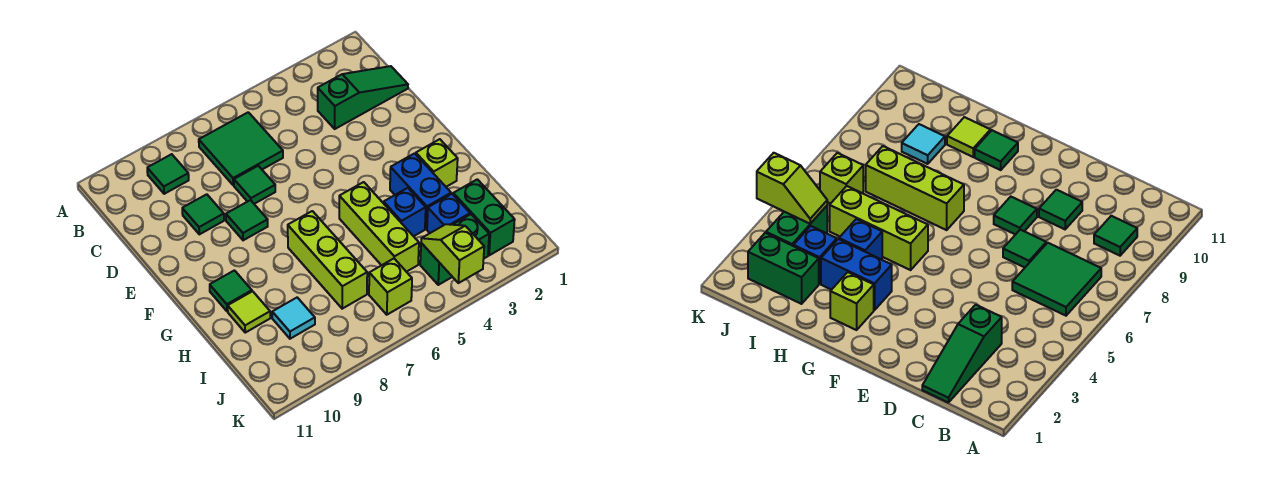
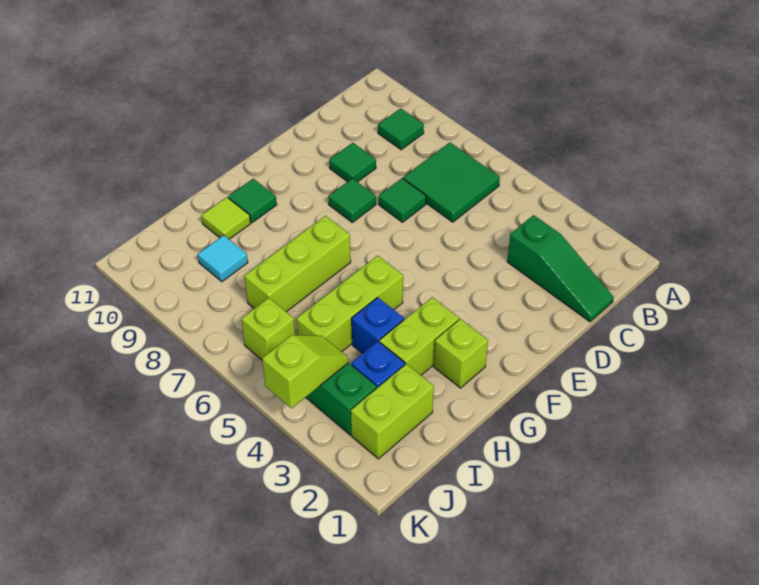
blue brick G3:H3 level 1 -> lime brick G3:H3 level 1
green brick I2:J2 level 1 -> lime brick I2:J2 level 1

